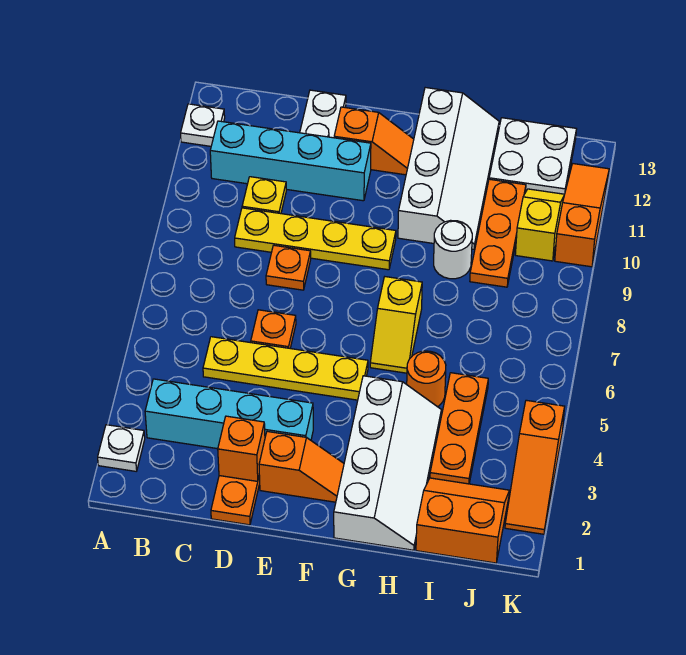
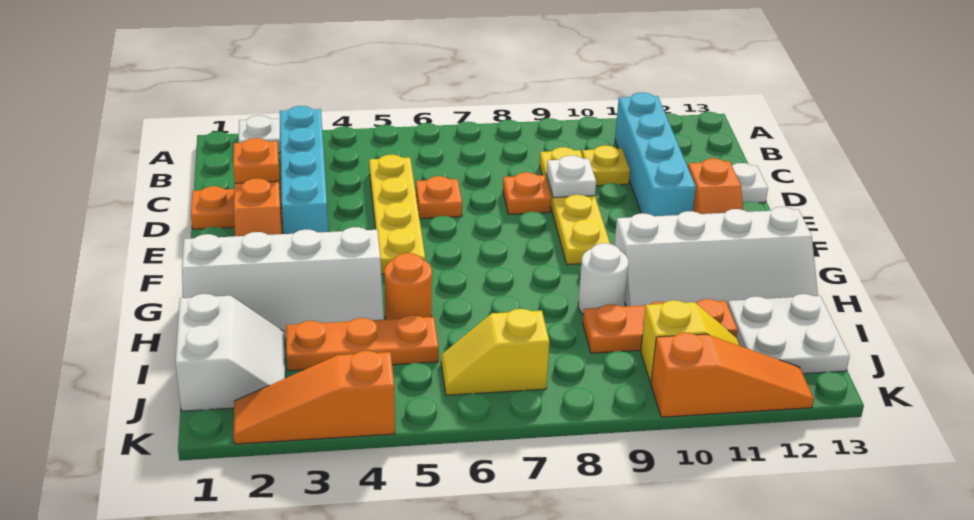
white plate A12 level 1 -> white plate D9 level 2
yellow slope G6:G7 level 1 top 7 -> yellow slope J6:J7 level 1 top 7
orange slope I1:J2 level 1 top 1 -> white slope I1:J2 level 1 top 1

